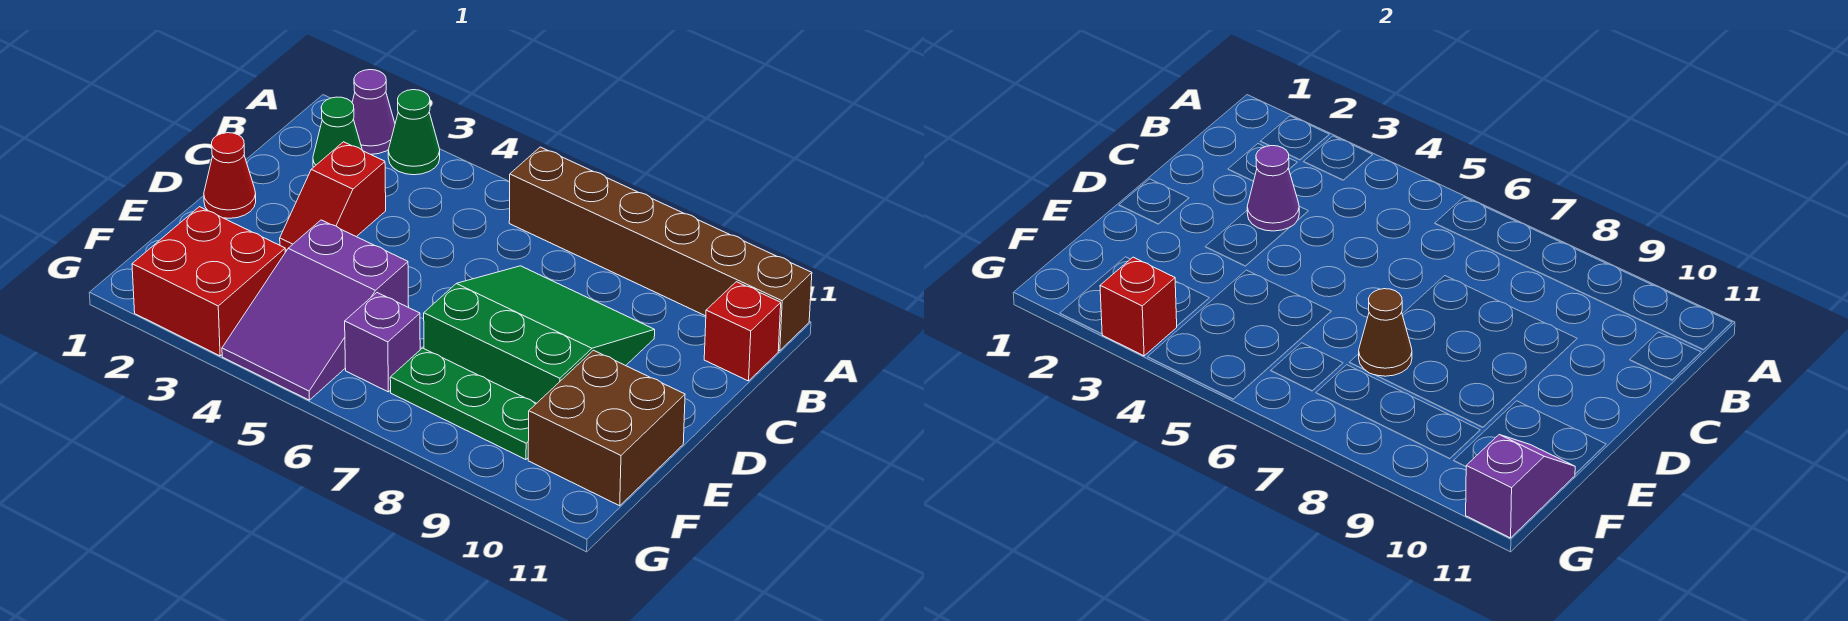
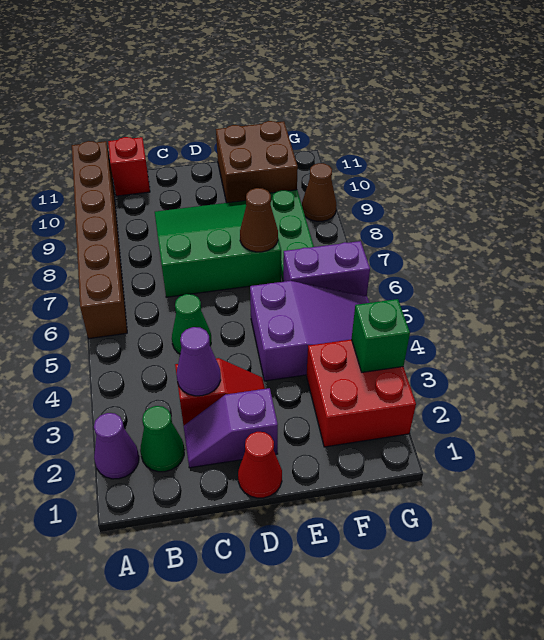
green cone A3 level 1 -> green cone C5 level 1
green slope C7:E9 level 1 top E -> green slope C7:E9 level 1 top 7
purple brick F6 level 1 -> purple brick F6:G6 level 1
purple slope F11:G11 level 2 top G -> purple slope C2:D2 level 1 top D
red brick G3 level 2 -> green brick G3 level 2
none -> brown cone G9 level 1

